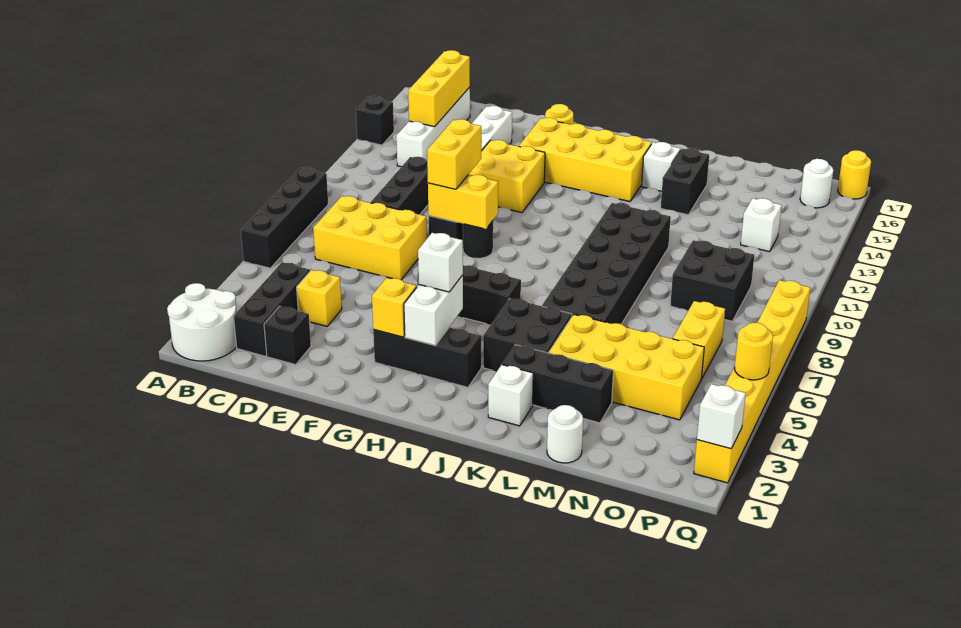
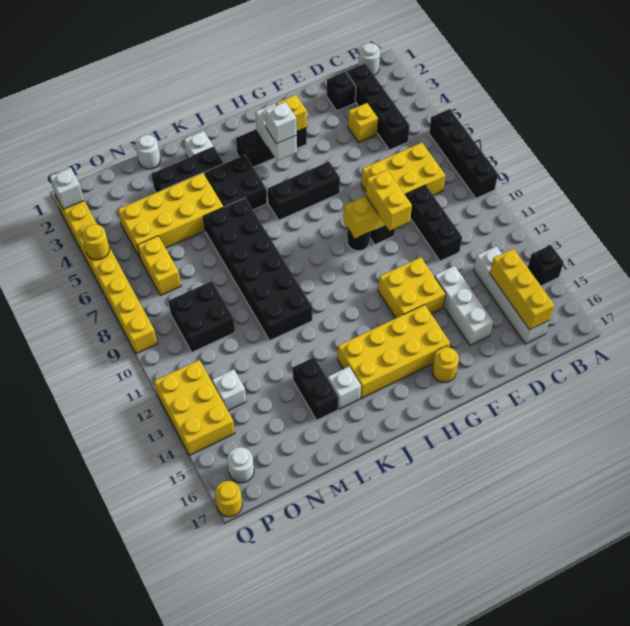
white round brick A1:B2 level 1 -> white round brick B1 level 1
black brick C2:C4 level 1 -> black brick C2:C5 level 1
none -> yellow brick P12:Q14 level 1

